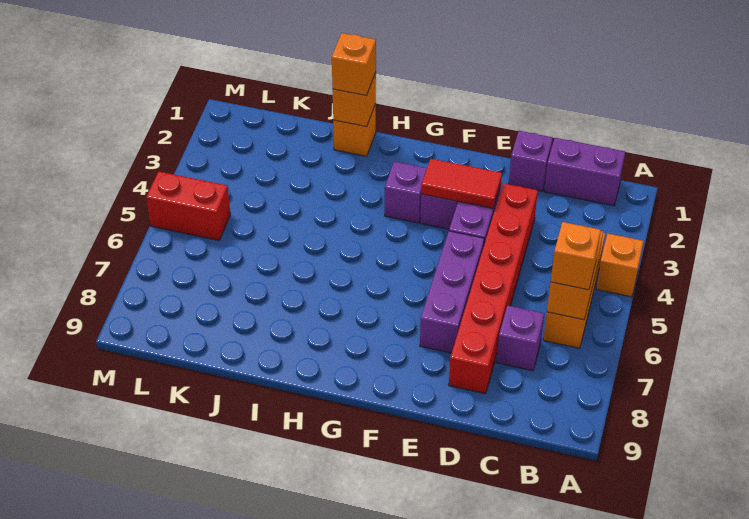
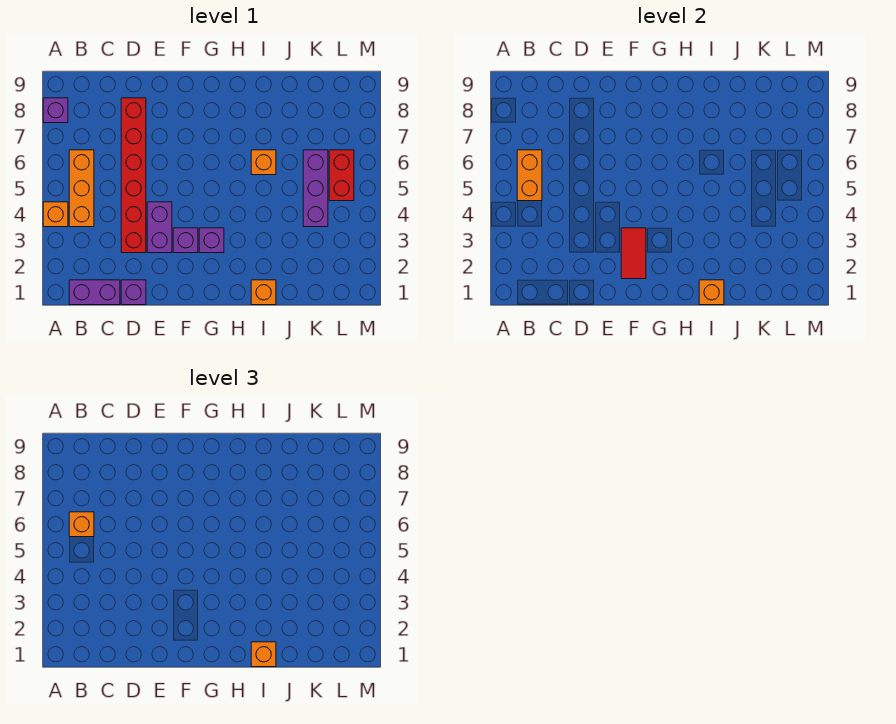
purple brick C7 level 1 -> purple brick A8 level 1
red tile E3:F3 level 2 -> red tile F2:F3 level 2
purple brick E5:E7 level 1 -> purple brick K4:K6 level 1
none -> orange brick I6 level 1
red brick L5:M5 level 1 -> red brick L5:L6 level 1

